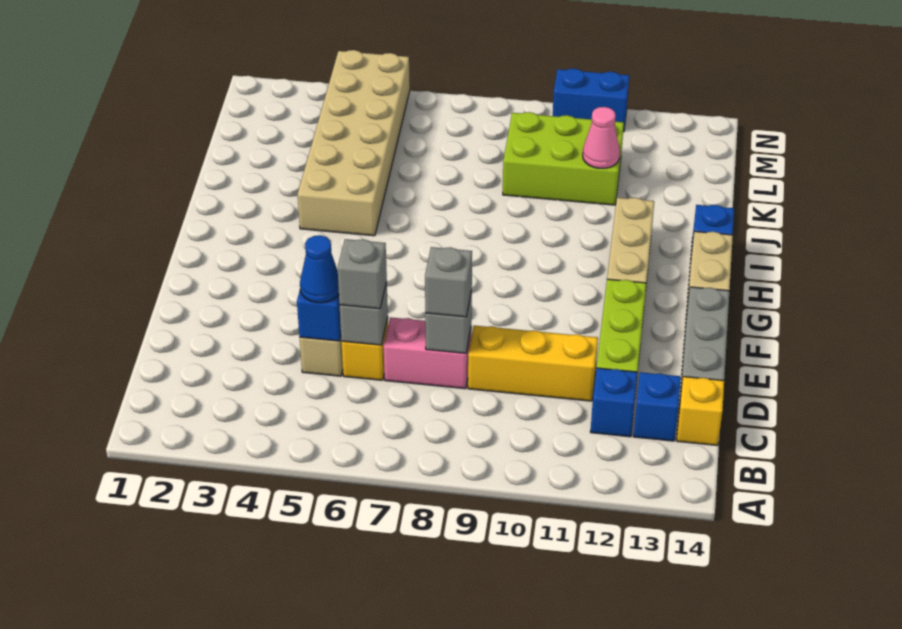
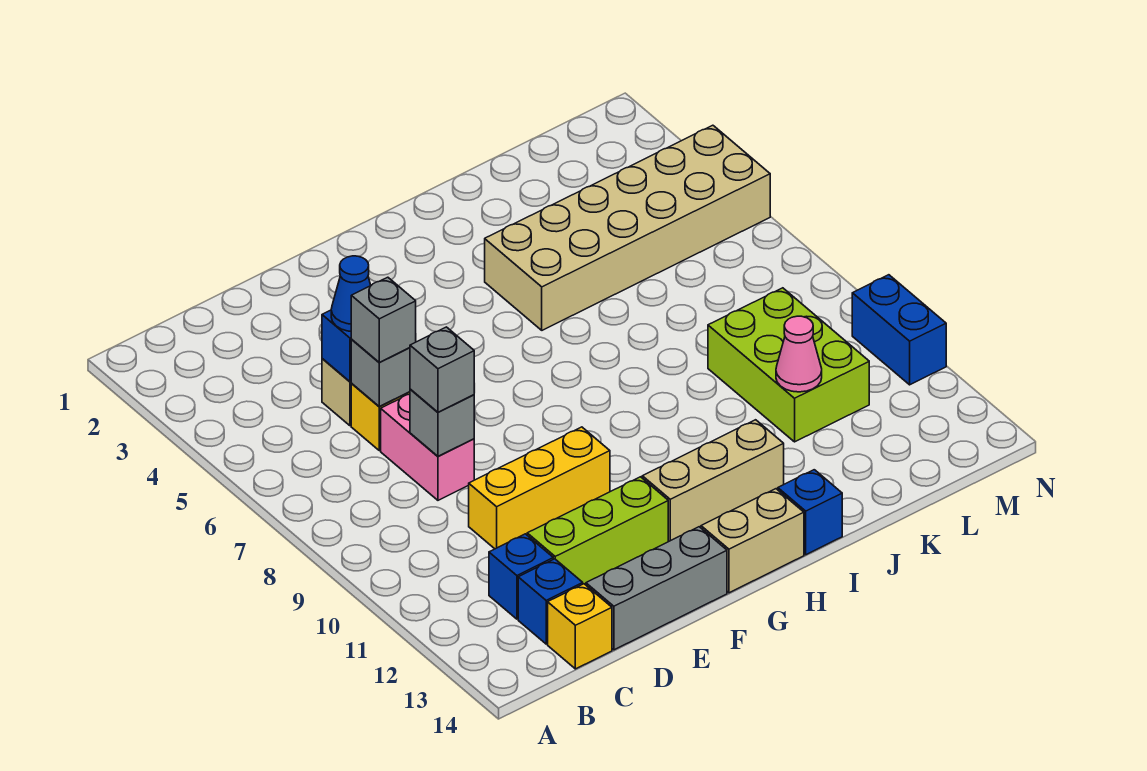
yellow brick D9:D11 level 1 -> yellow brick D10:F10 level 1

